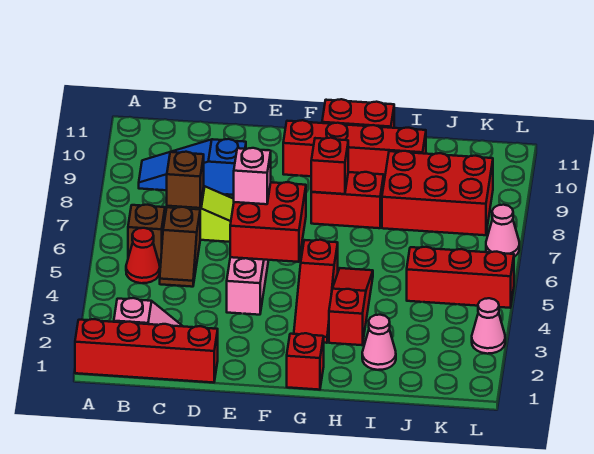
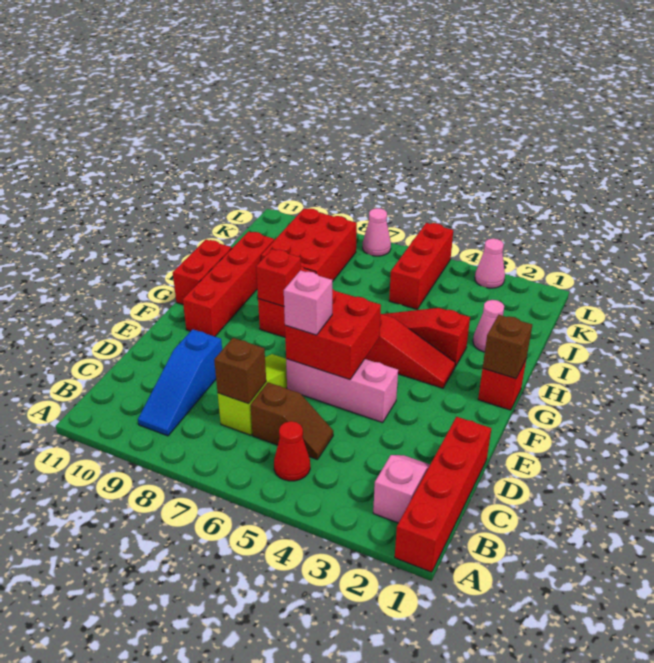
brown brick B6 level 1 -> brown brick G1 level 2

